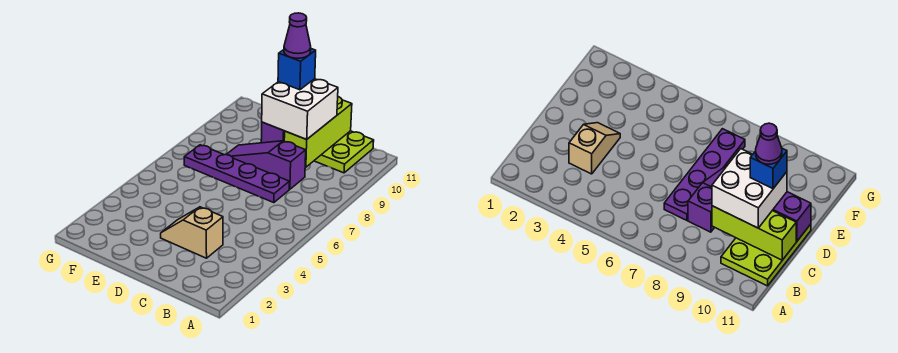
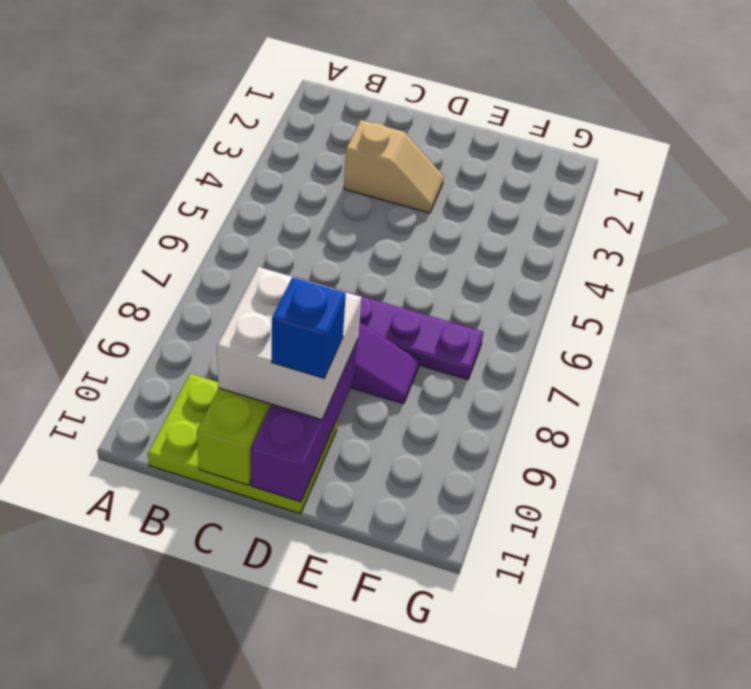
purple cone D10 level 5 -> none

